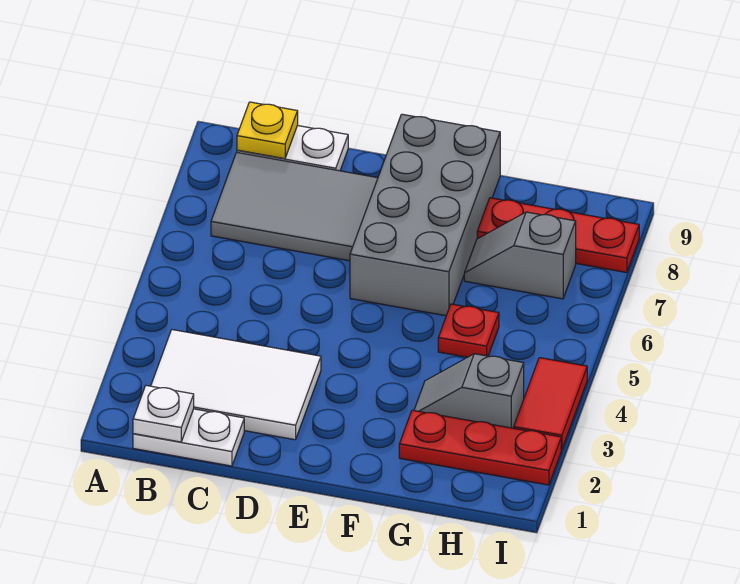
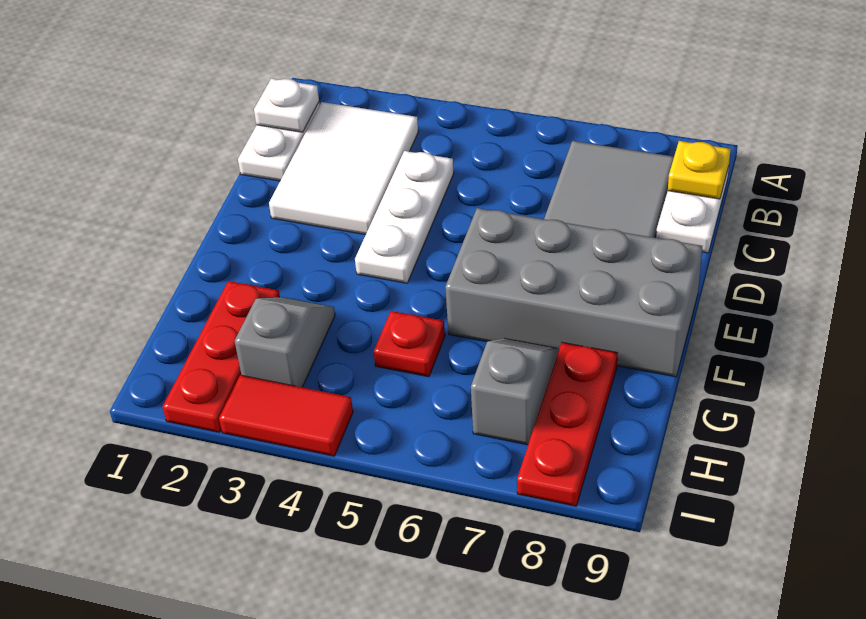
none -> white plate C4:E4 level 1

